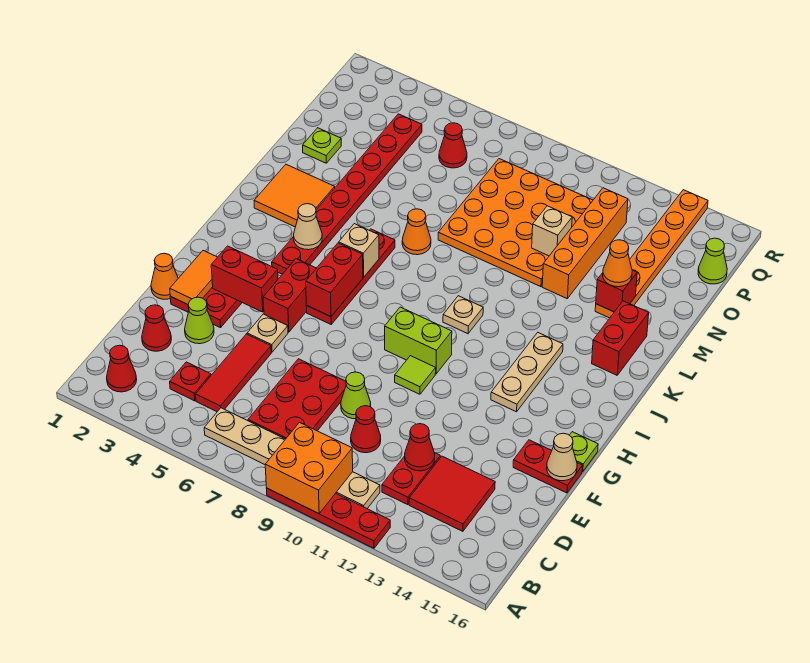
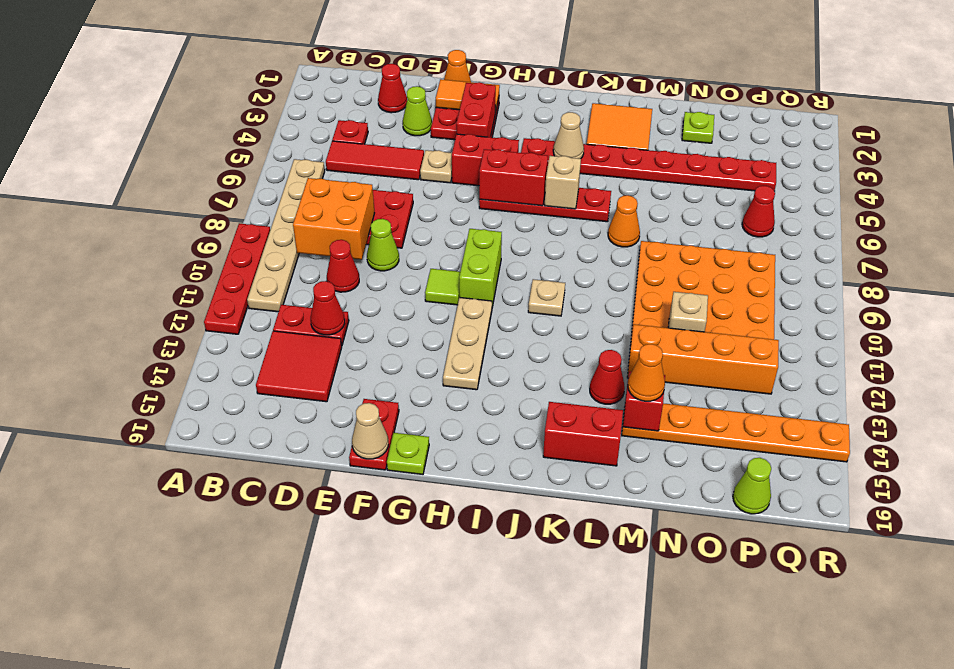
orange brick A9:B10 level 2 -> orange brick C8:D9 level 2
red cone B2 level 1 -> red cone L13 level 1
tan plate H13:J13 level 1 -> tan plate H11:H13 level 1

